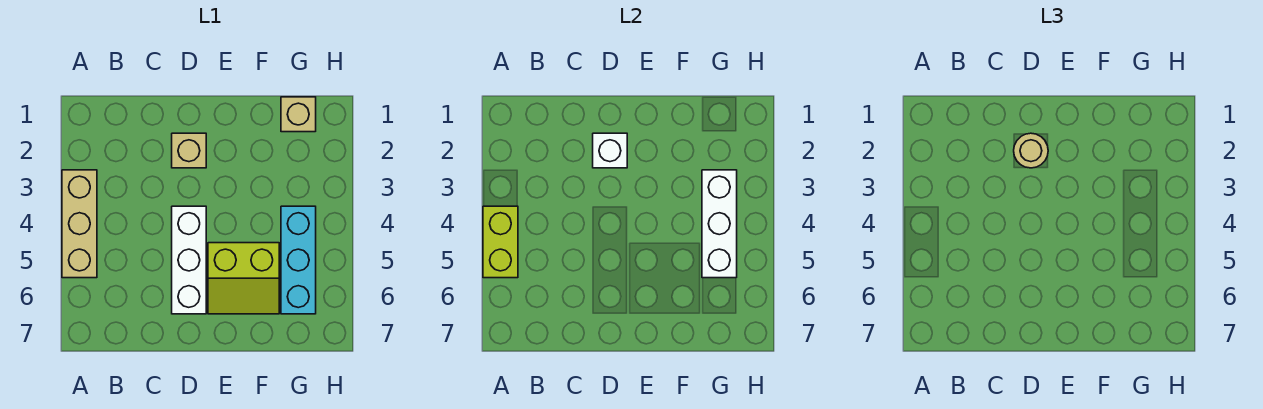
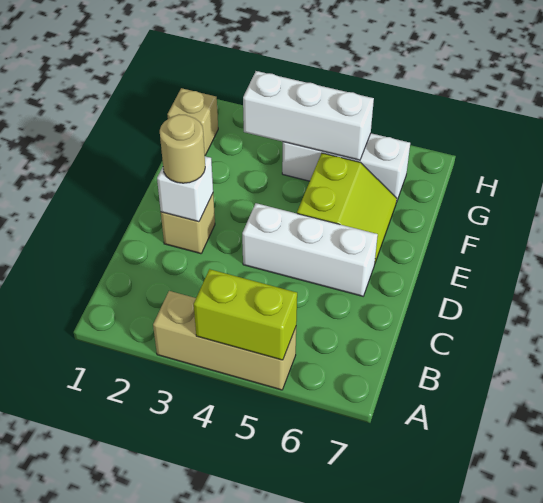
cyan brick G4:G6 level 1 -> white brick G4:G6 level 1

